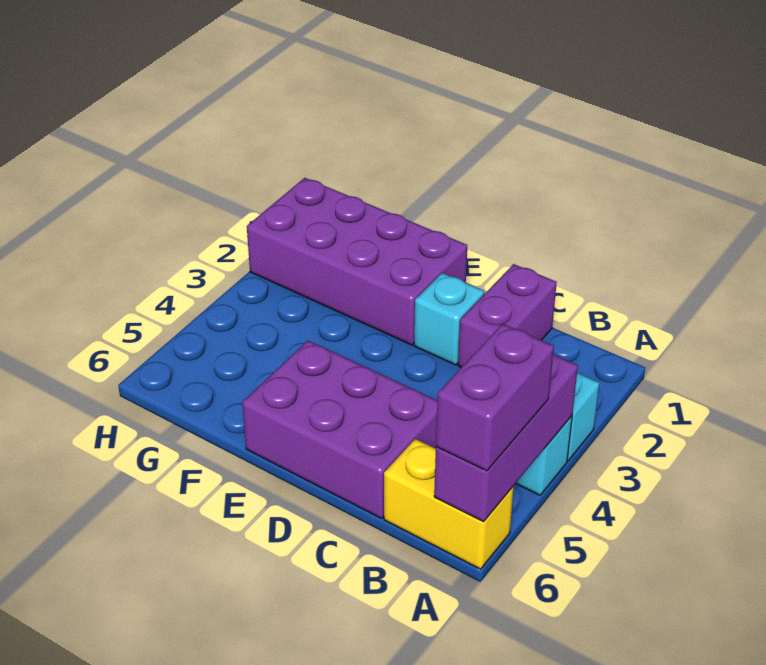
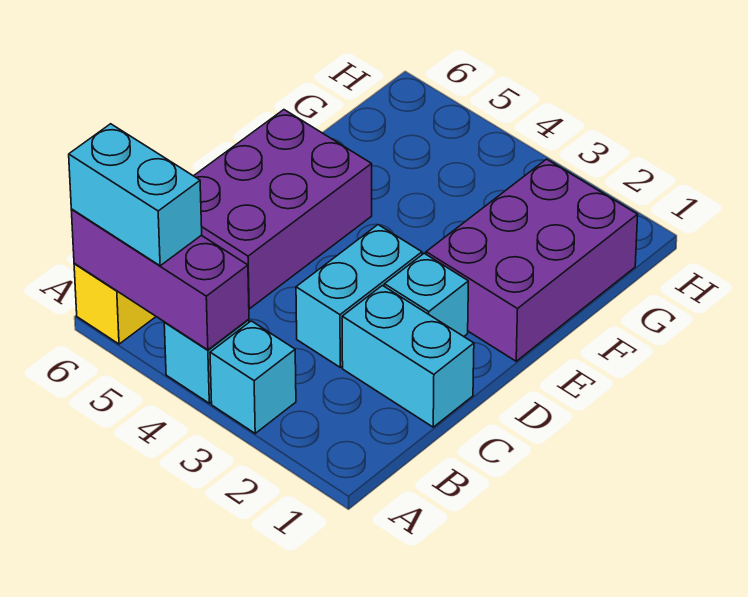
purple brick A5:A6 level 3 -> cyan brick A5:A6 level 3
purple brick C1:C2 level 1 -> cyan brick C1:C2 level 1
none -> cyan brick C3:D3 level 1
purple brick E1:H2 level 1 -> purple brick E1:G2 level 1

